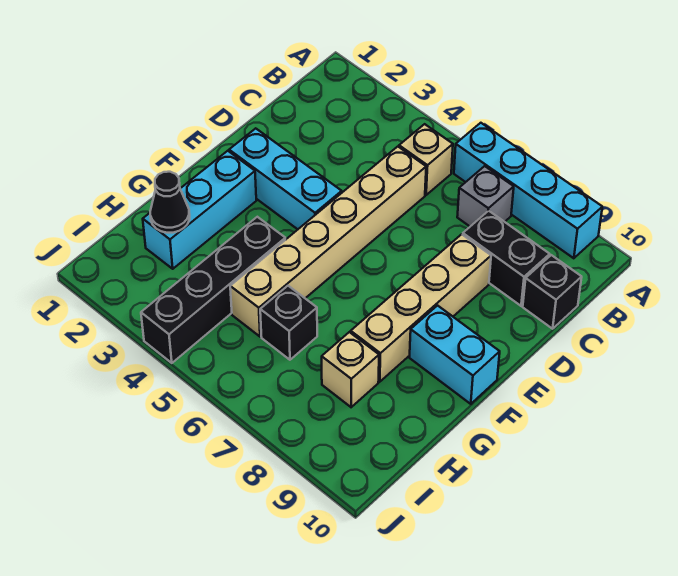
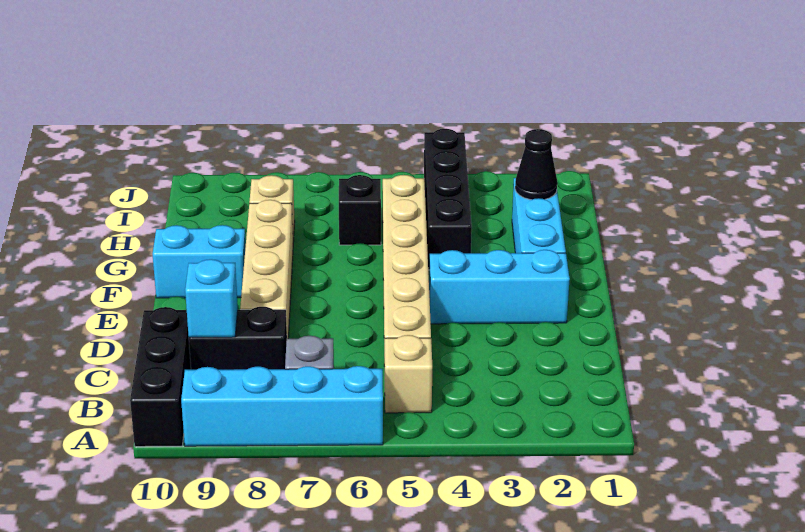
none -> cyan brick C9 level 2
black brick C10 level 1 -> black brick A10:C10 level 1

